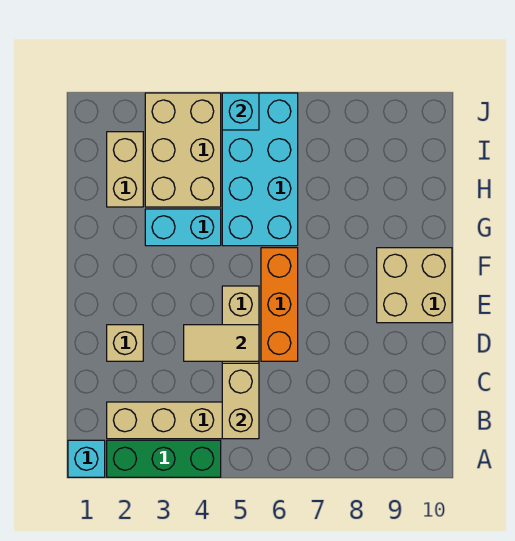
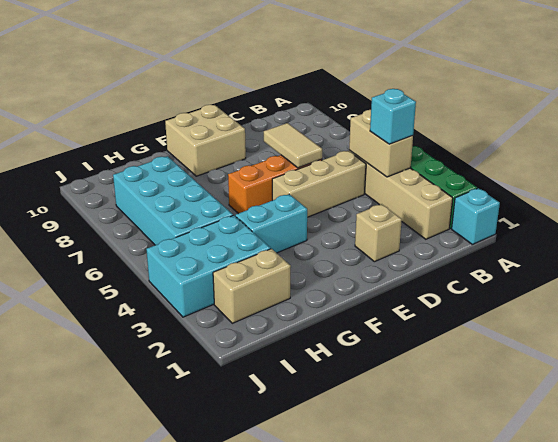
tan brick B5:C5 level 2 -> tan brick B4:B5 level 2
tan tile D4:D5 level 2 -> tan tile D6:D7 level 2
cyan brick G3:G4 level 1 -> cyan brick F4:G4 level 1
cyan brick G5:J6 level 1 -> cyan brick H5:I8 level 1
tan brick H3:J4 level 1 -> cyan brick H3:J4 level 1
cyan brick J5 level 2 -> cyan brick B4 level 3

